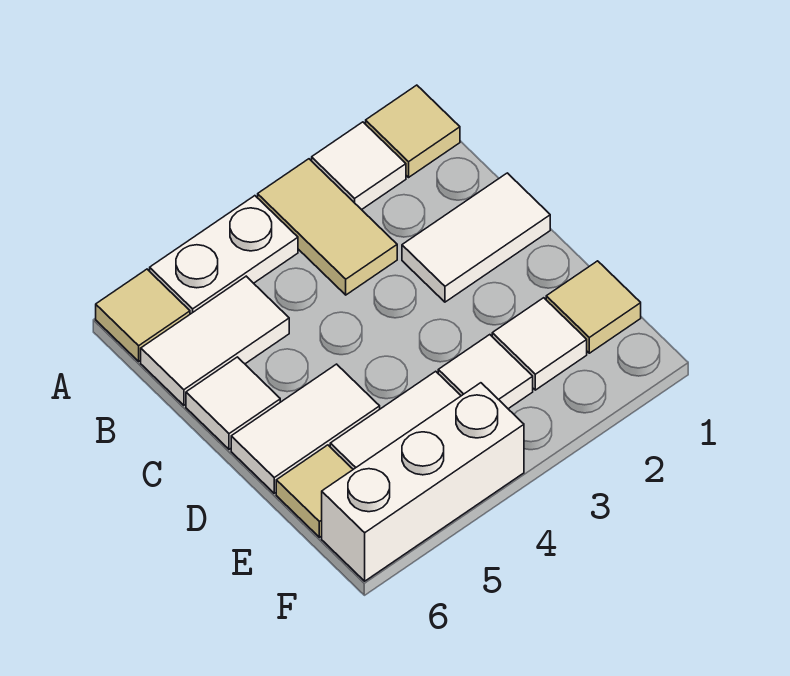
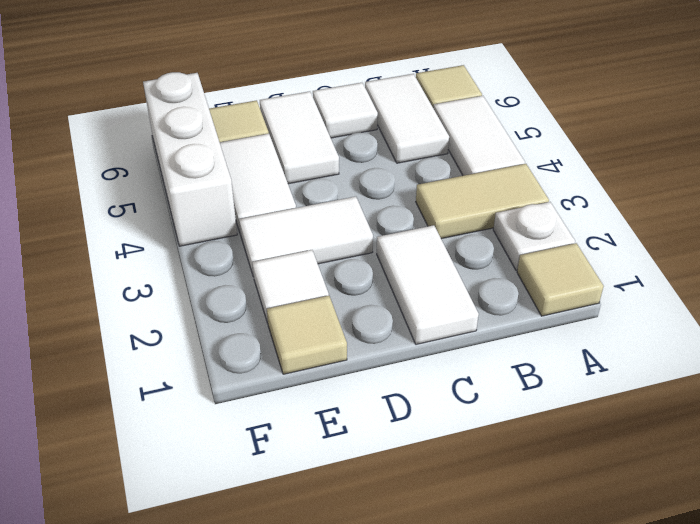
white tile A2 level 1 -> white plate A2 level 1
white plate A4:A5 level 1 -> white tile A4:A5 level 1
white tile E3 level 1 -> white tile D3:E3 level 1

